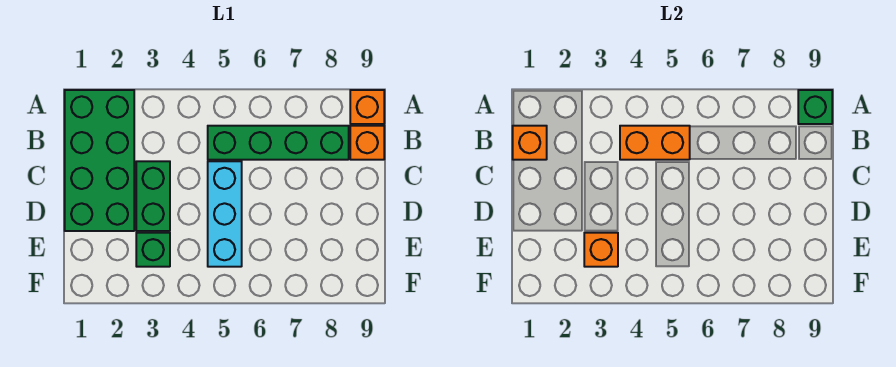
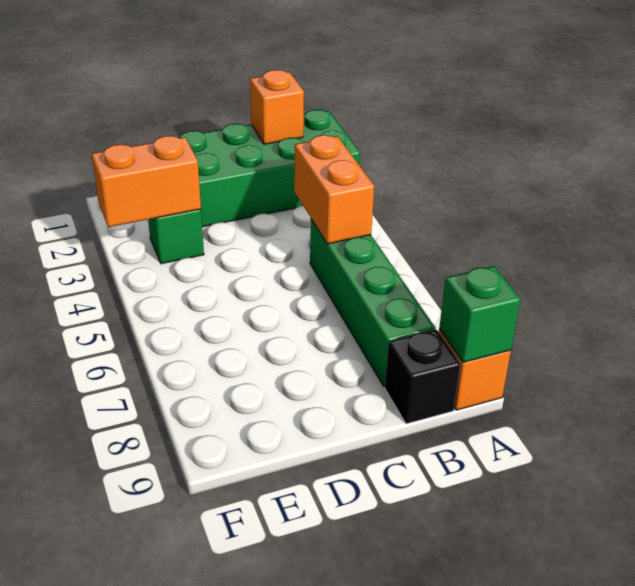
orange brick B9 level 1 -> black brick B9 level 1
green brick C3:D3 level 1 -> none
cyan brick C5:E5 level 1 -> none
orange brick E3 level 2 -> orange brick E3:F3 level 2

